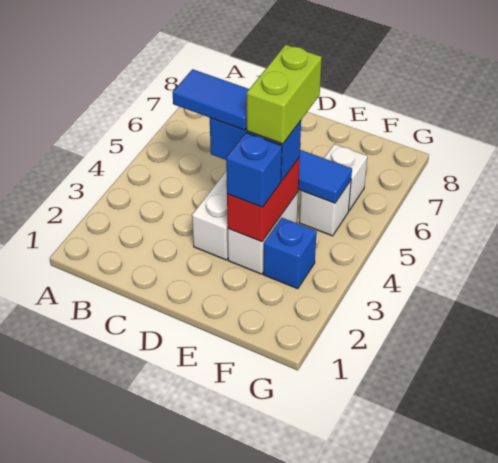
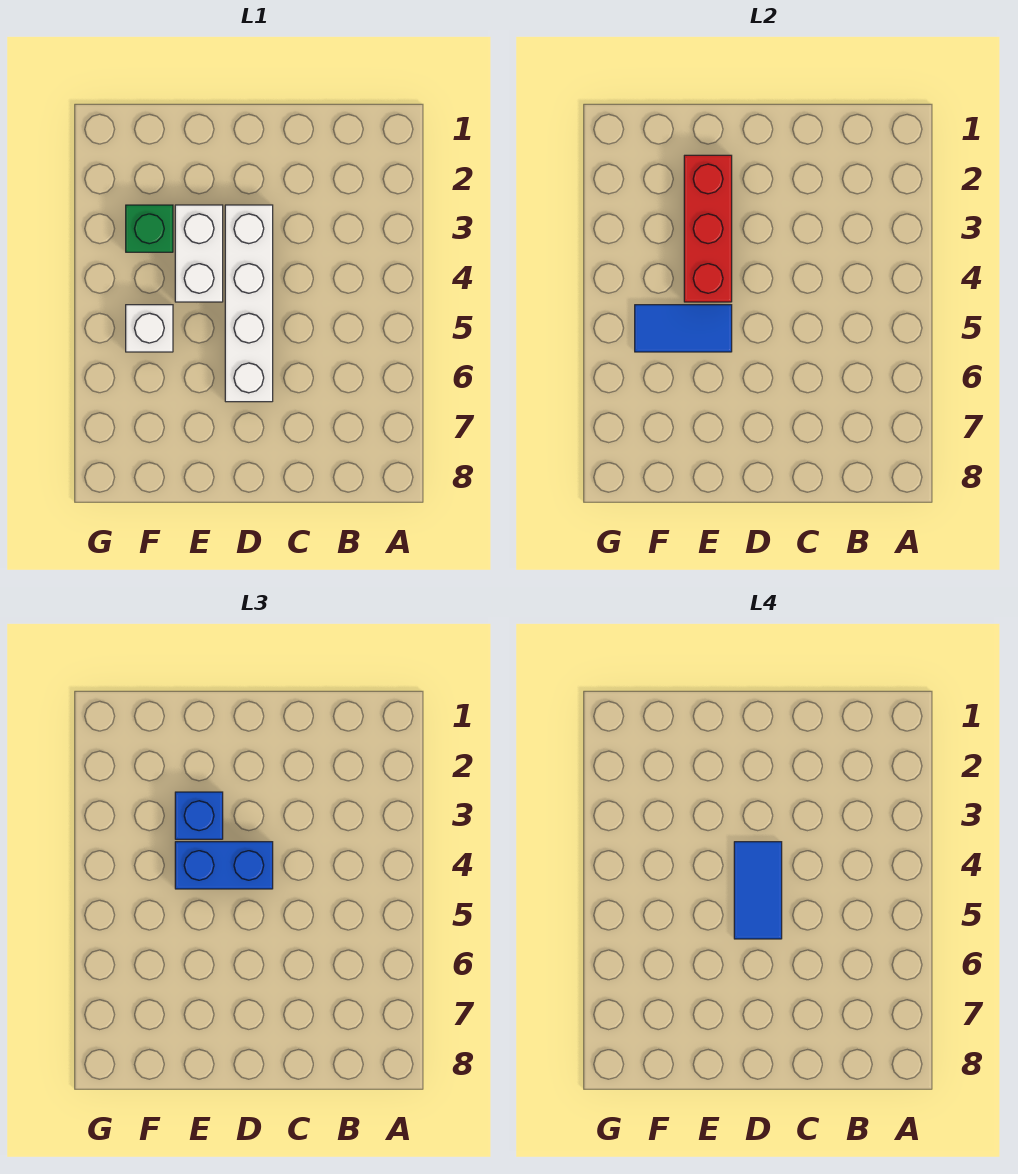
blue tile C4:D4 level 4 -> blue tile D4:D5 level 4
red brick E3:E4 level 2 -> red brick E2:E4 level 2
lime brick E4:E5 level 4 -> none
blue brick F3 level 1 -> green brick F3 level 1
white brick F6 level 1 -> none

